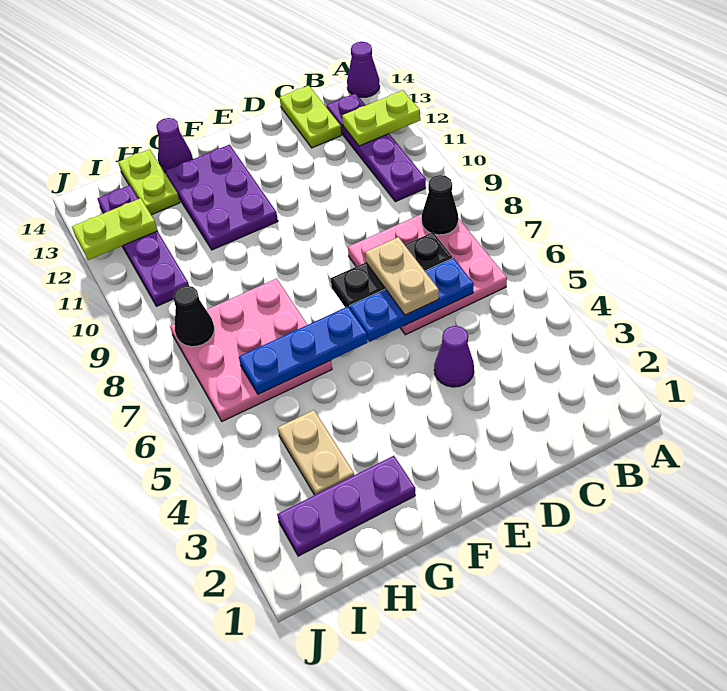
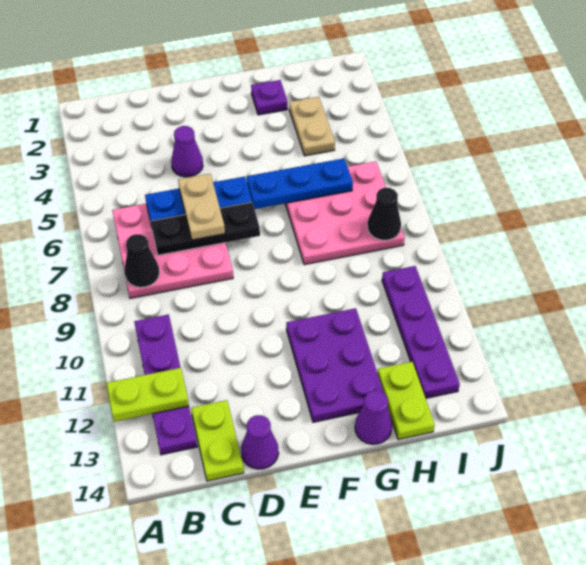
purple cone A14 level 1 -> purple cone D14 level 1
purple plate G2:I2 level 1 -> purple plate G2 level 1
lime plate I12:J12 level 2 -> none

